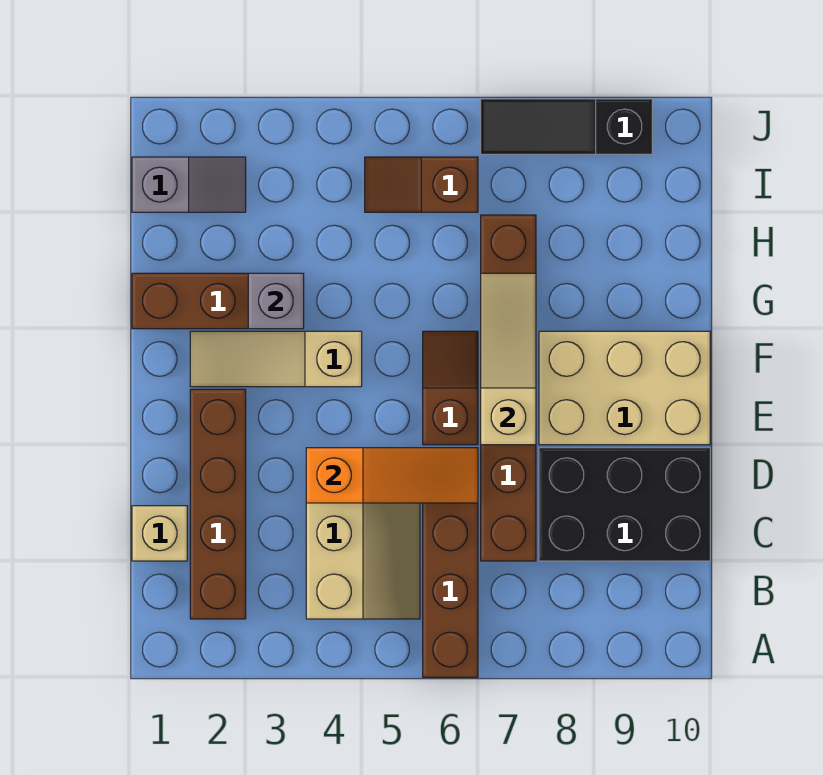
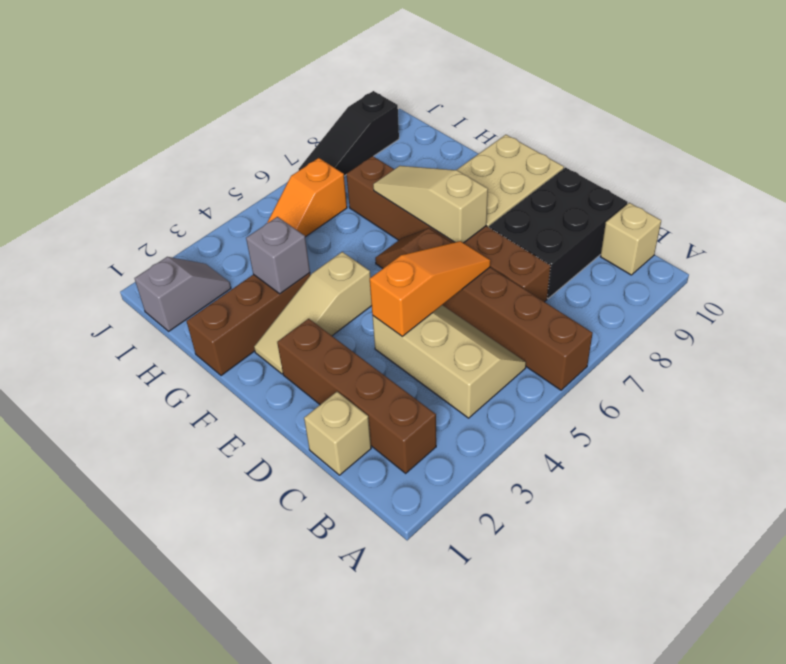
none -> tan brick B10 level 1
brown slope I5:I6 level 1 top 6 -> orange slope I5:I6 level 1 top 6

